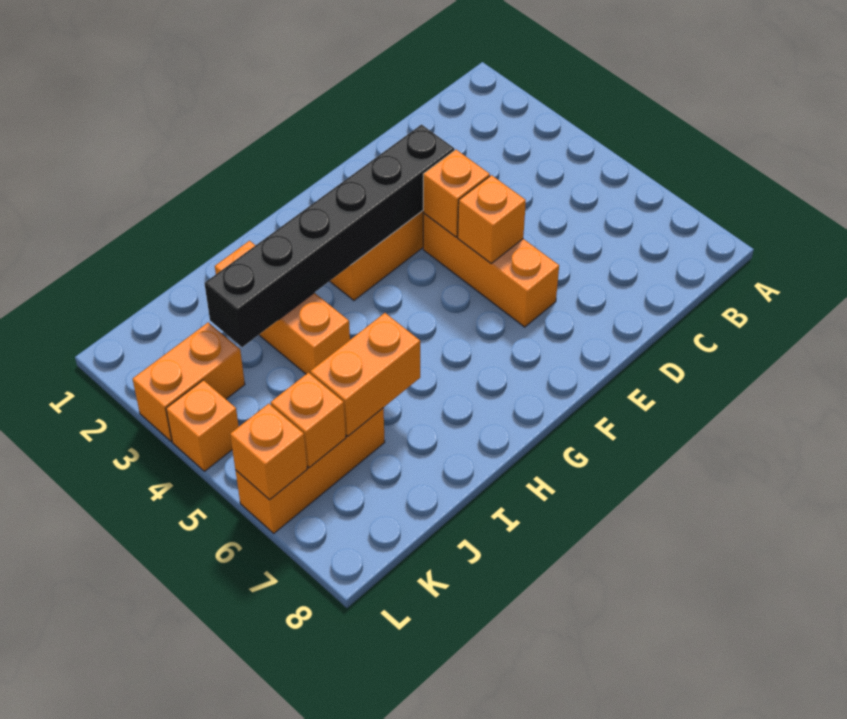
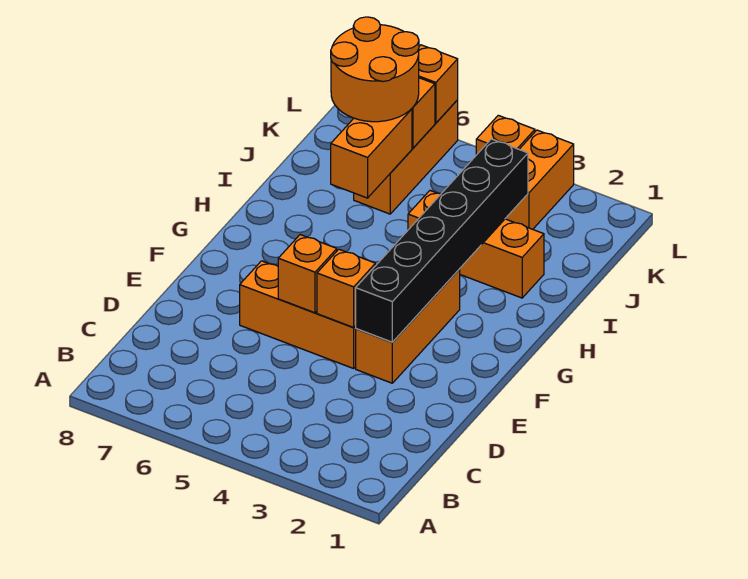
none -> orange round brick J6:K7 level 3

